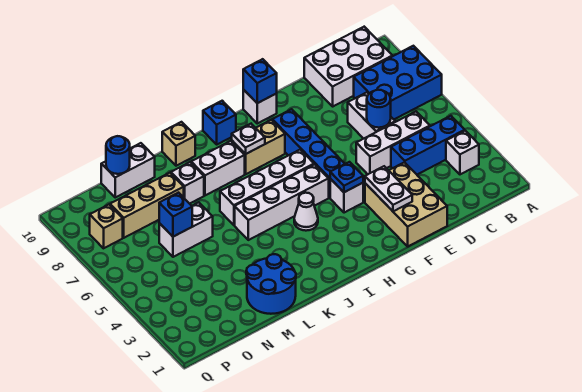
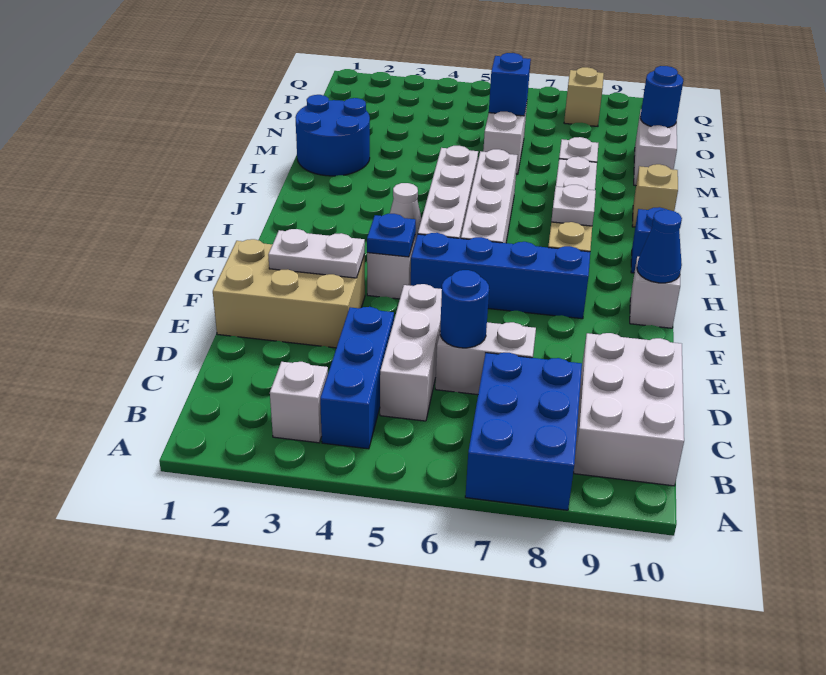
blue brick G10 level 2 -> blue cone G10 level 2
tan brick M8:O8 level 1 -> none

